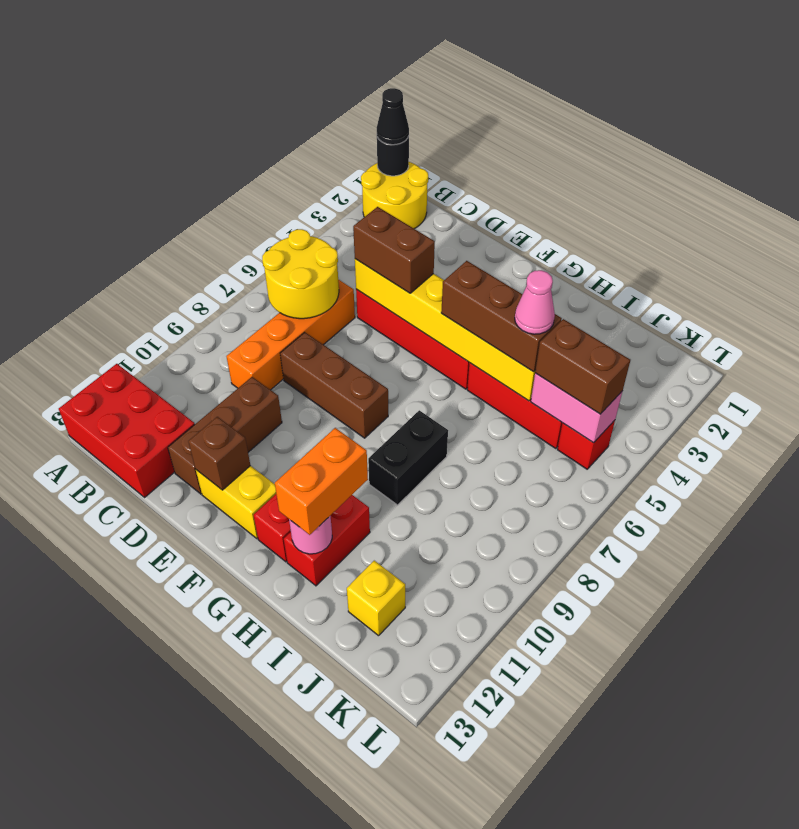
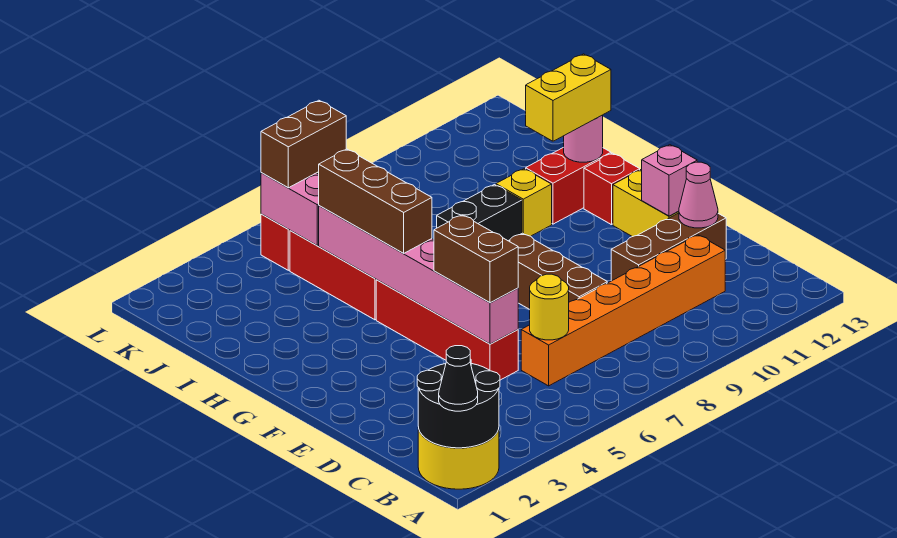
black round brick A1 level 2 -> black round brick A1:B2 level 2
red brick A12:C13 level 1 -> none
yellow round brick B6:C7 level 2 -> yellow round brick C6 level 2
orange brick C6:C9 level 1 -> orange brick C6:C11 level 1
yellow brick D5:I5 level 2 -> pink brick D5:I5 level 2
brown brick E12 level 2 -> pink brick E12 level 2
orange brick H11:H12 level 3 -> yellow brick H11:H12 level 3
pink cone I5 level 4 -> pink cone D12 level 2
brown brick J5:K5 level 3 -> brown brick K5:K6 level 3
yellow brick J12 level 1 -> yellow brick H10 level 1

